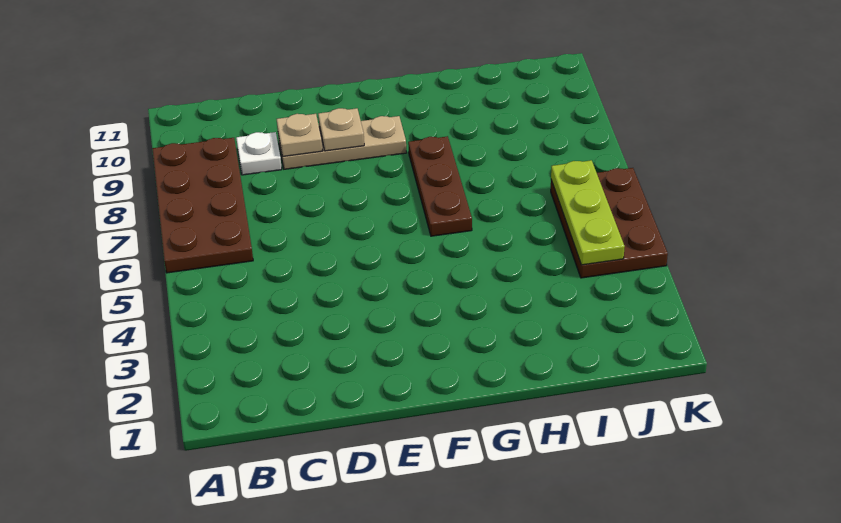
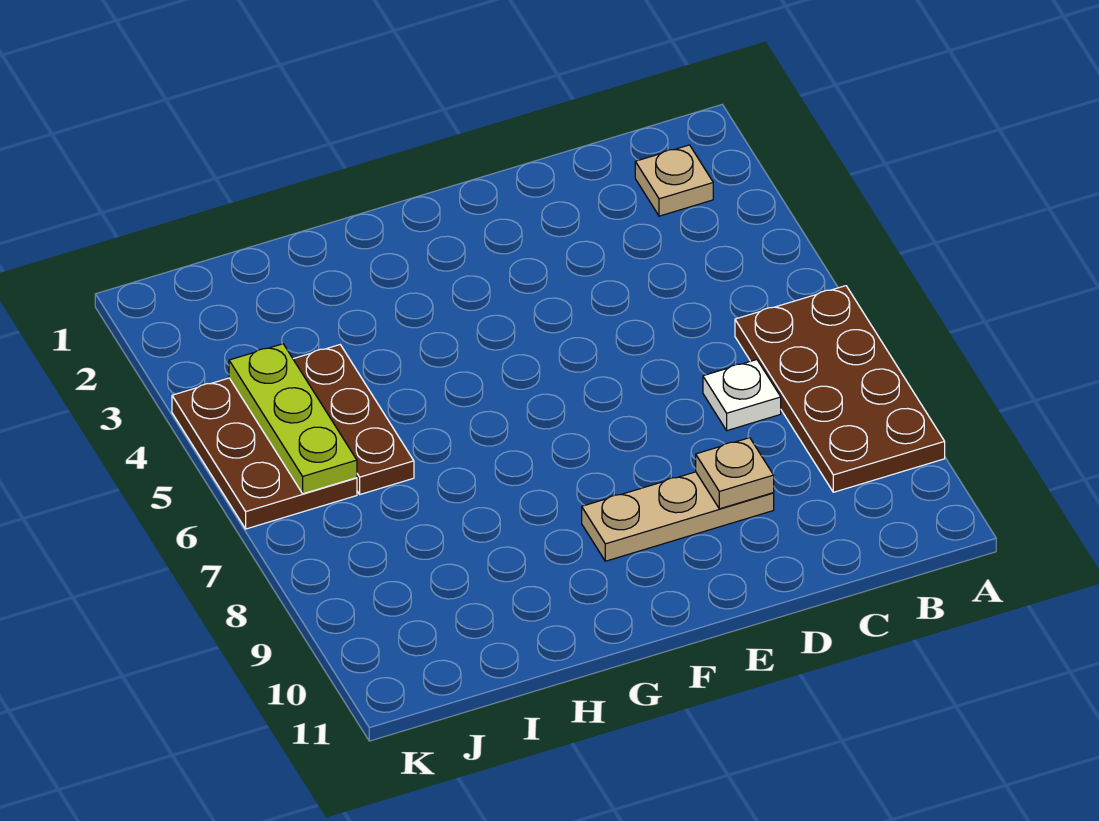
white plate C9 level 1 -> white plate C7 level 1
tan plate E9 level 2 -> tan plate B2 level 1
brown plate G6:G8 level 1 -> brown plate I4:I6 level 1

